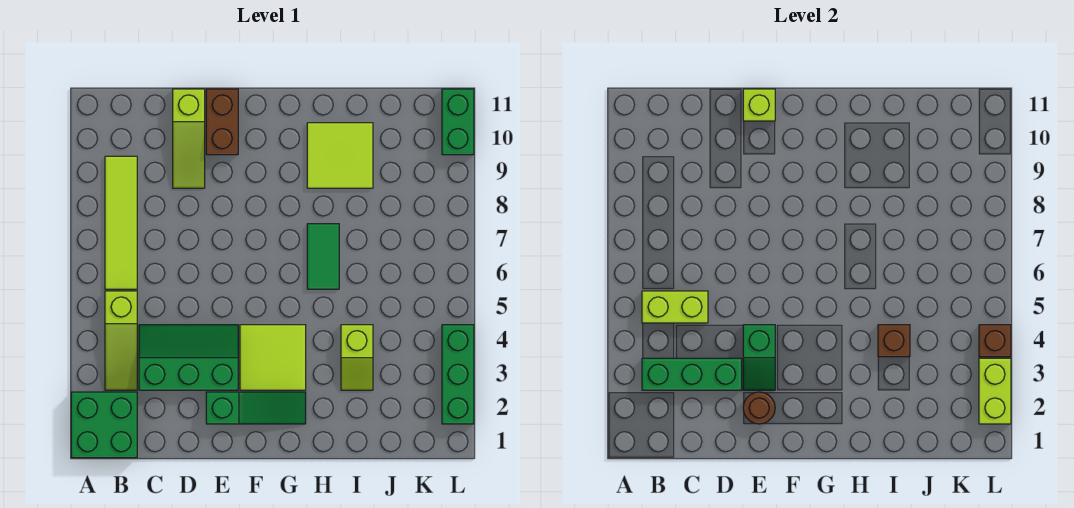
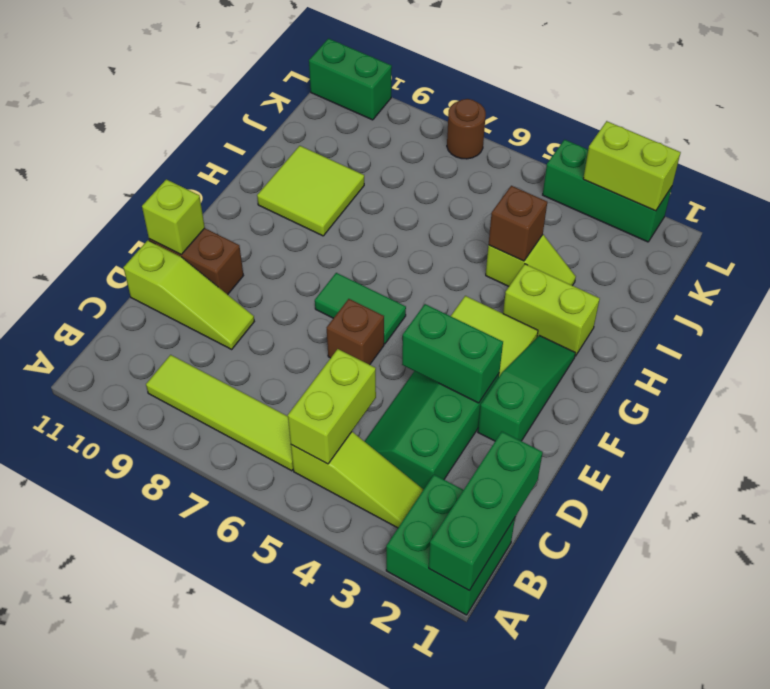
green brick B3:D3 level 2 -> green brick A1:C1 level 2
brown round brick E2 level 2 -> brown round brick L7 level 1
green slope E3:E4 level 2 top 4 -> green brick E3:E4 level 2
none -> lime brick H2:H3 level 1
green tile H6:H7 level 1 -> green tile F6:F7 level 1
brown brick L4 level 2 -> brown brick E6 level 1

